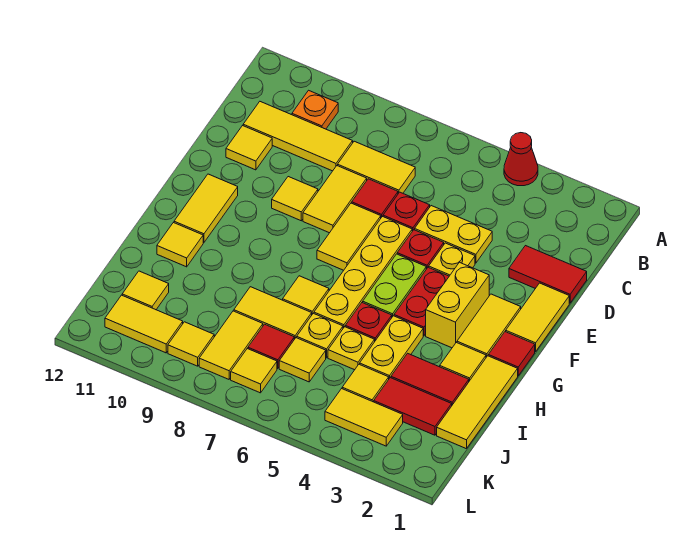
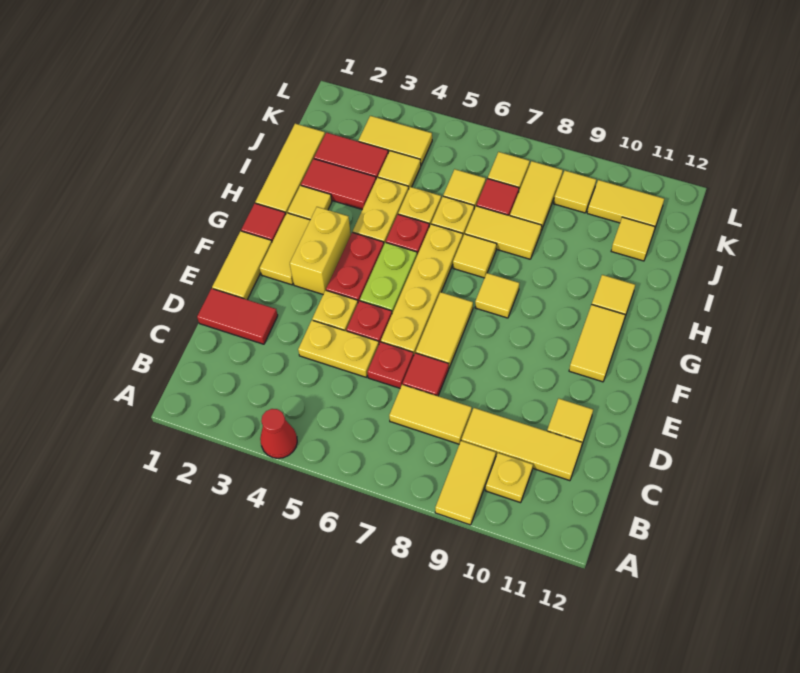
orange plate B10 level 1 -> yellow plate B10 level 1
yellow tile D8:E8 level 1 -> yellow tile A9:B9 level 1
yellow tile E9 level 1 -> yellow tile G8 level 1

